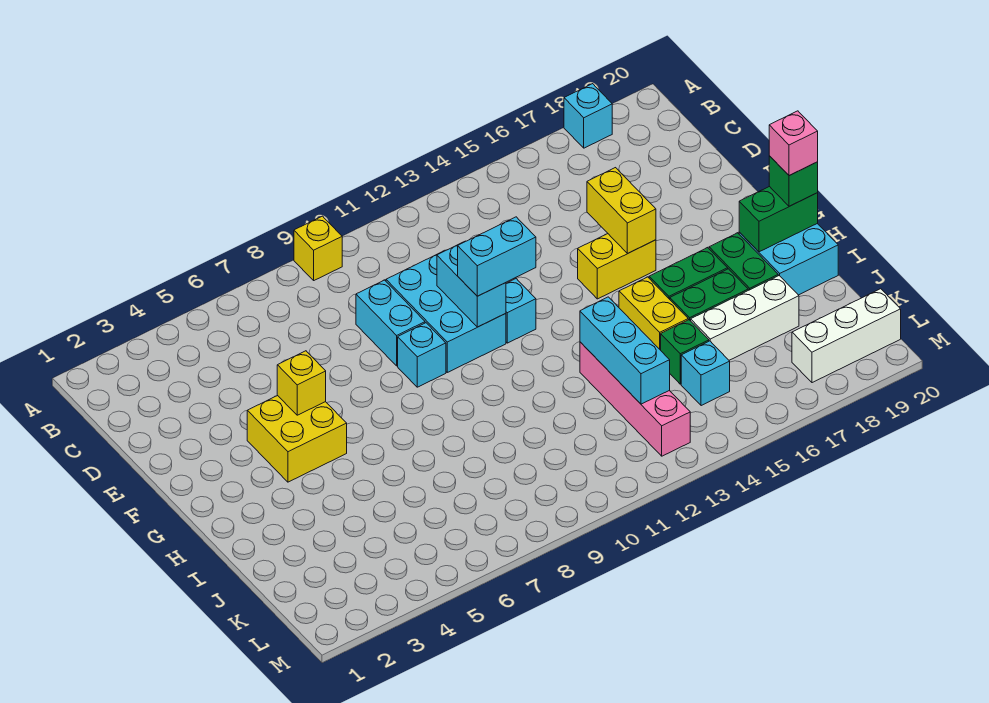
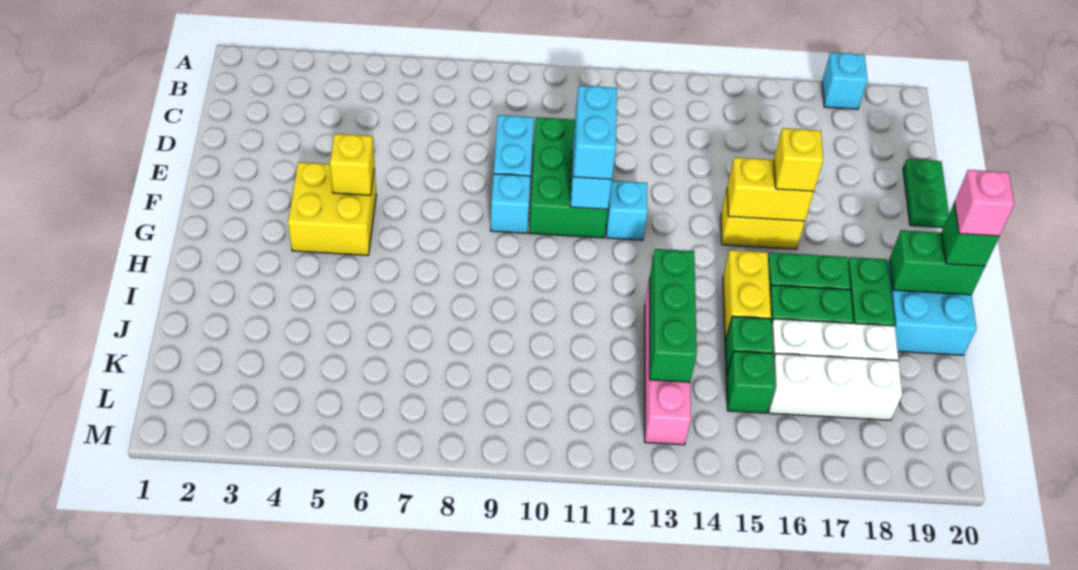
yellow brick A9 level 1 -> yellow brick F16 level 3
cyan brick D10:F11 level 1 -> green brick D10:F11 level 1
none -> green plate D20:E20 level 1
yellow brick E16:F16 level 2 -> yellow brick F15:F16 level 2
cyan brick F11:F12 level 3 -> cyan brick E11:F11 level 3
cyan brick I13:K13 level 2 -> green brick I13:K13 level 2
cyan brick K15 level 1 -> green brick K15 level 1
white brick L18:L20 level 1 -> white brick K16:K18 level 1

